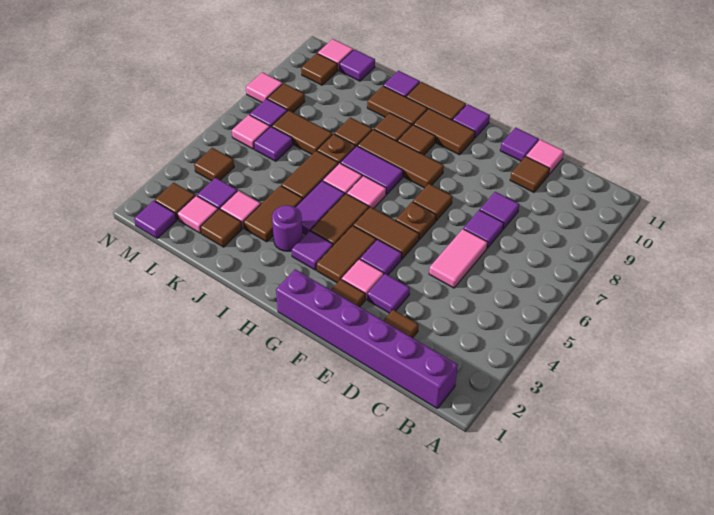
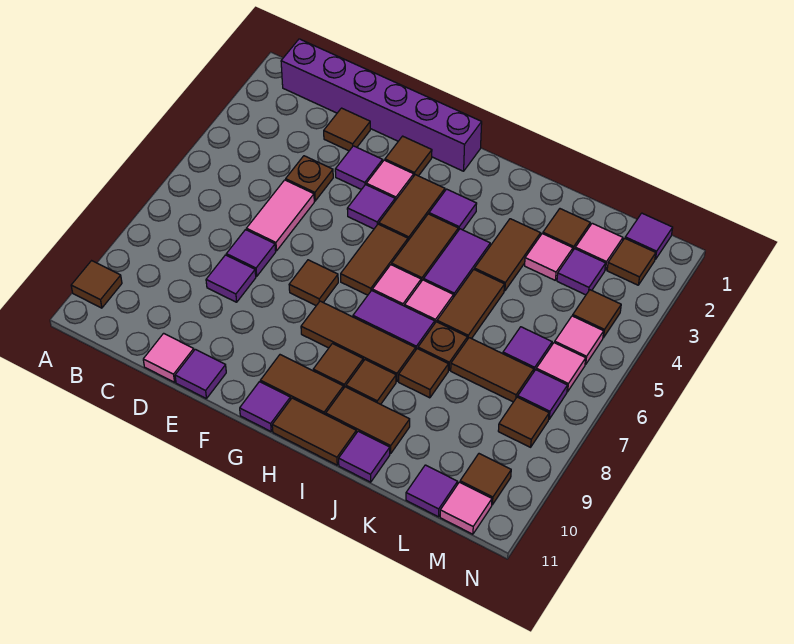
brown tile D10 level 1 -> brown tile A10 level 1
brown tile F5:G5 level 1 -> brown tile G5:G6 level 1
brown plate F6 level 1 -> brown plate D4 level 1
purple round brick I3 level 1 -> none
pink tile N8 level 1 -> pink tile M5 level 1

